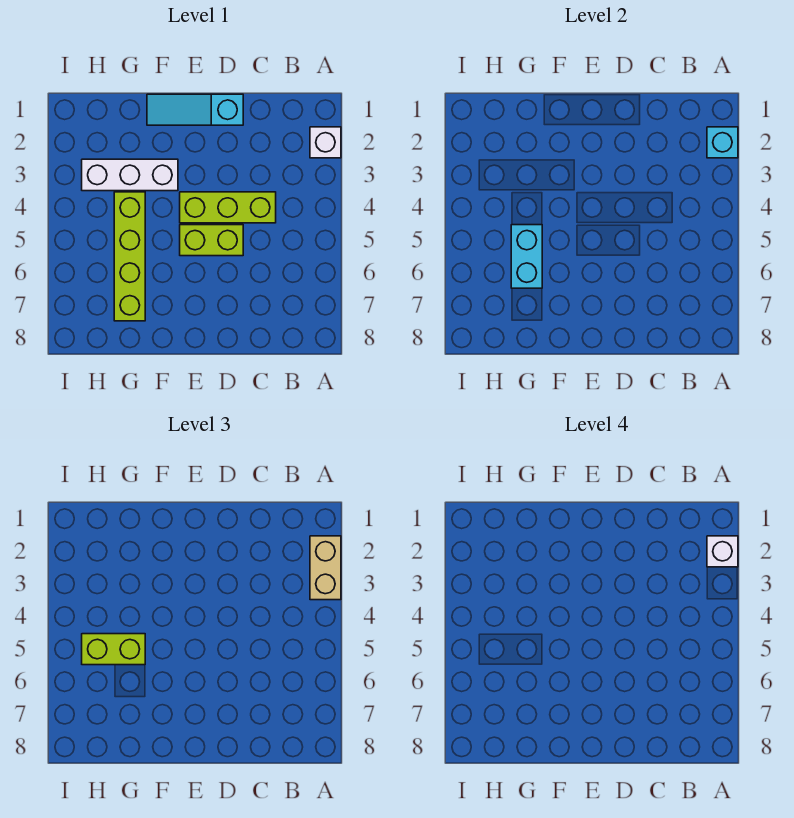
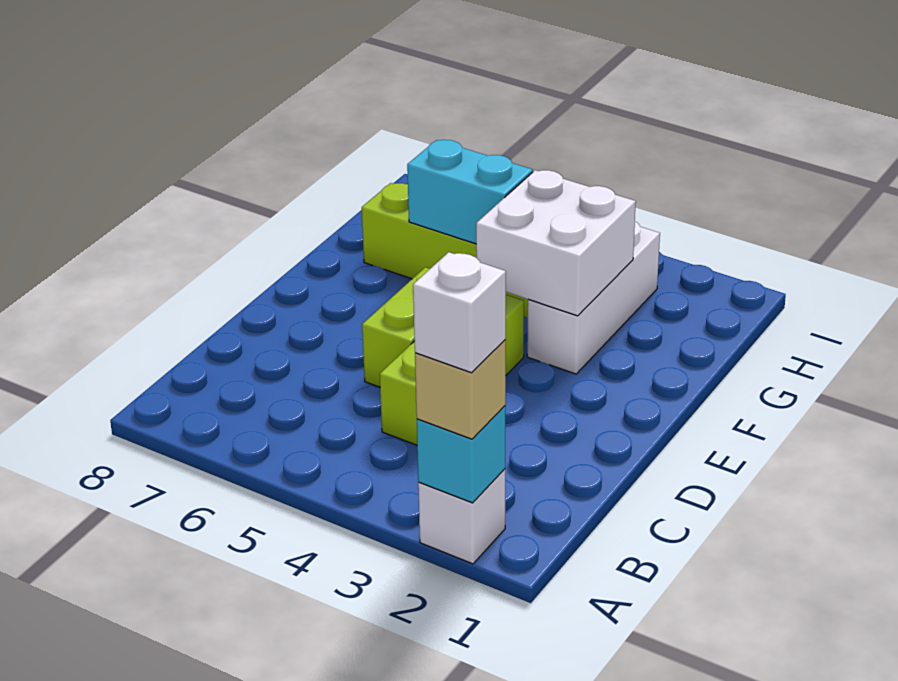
tan brick A2:A3 level 3 -> tan brick A2 level 3
cyan slope D1:F1 level 1 top D -> none
none -> white brick F3:G4 level 2
lime brick G5:H5 level 3 -> none

